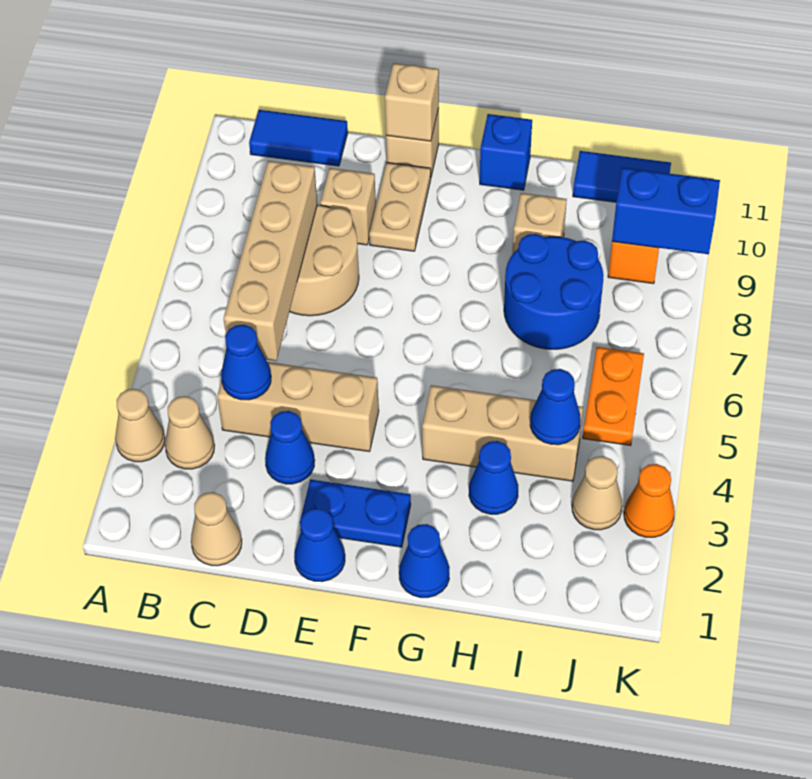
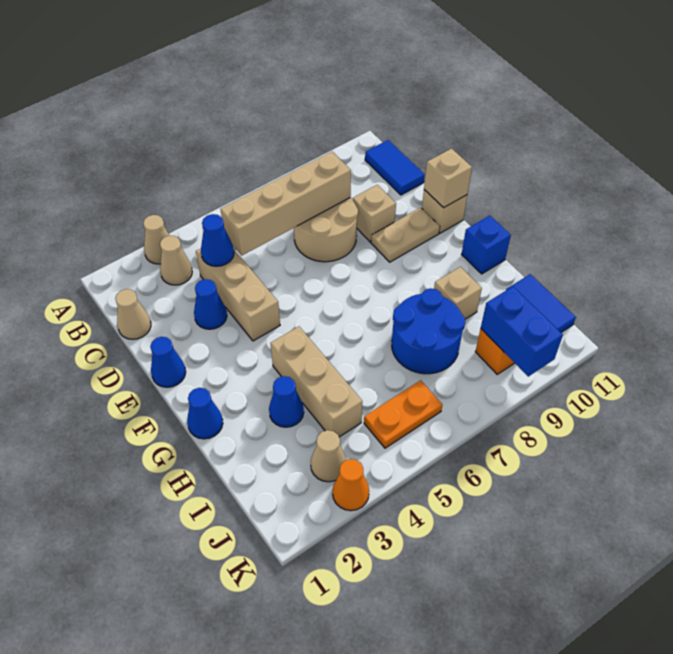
blue plate E2:F2 level 1 -> none
blue cone I4 level 2 -> none

